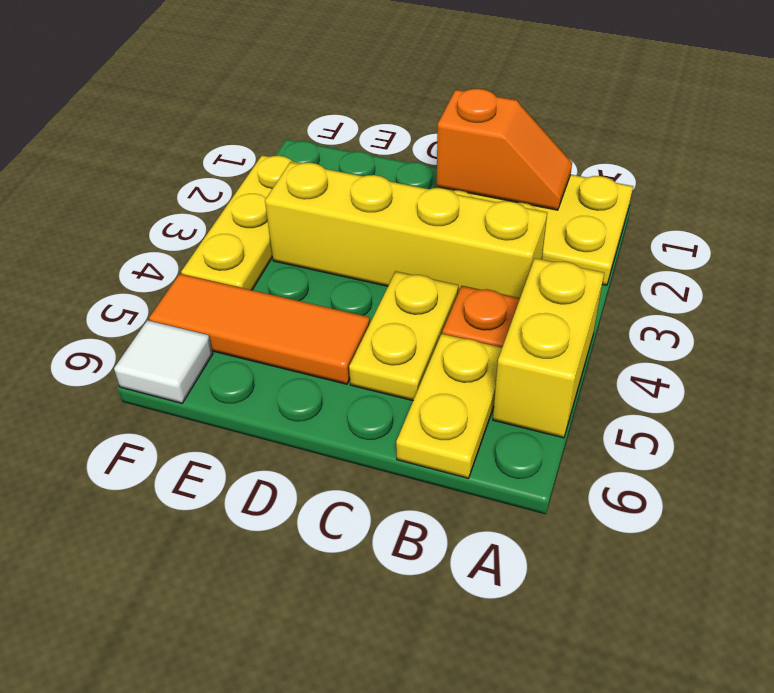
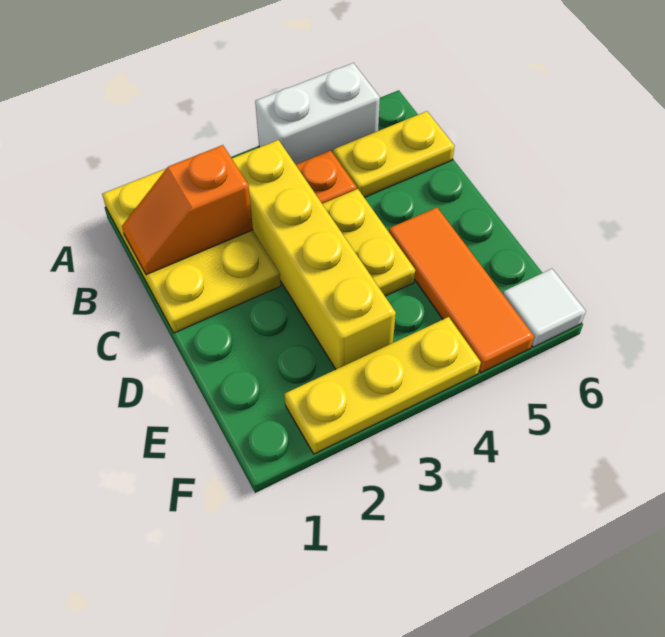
yellow brick A4:A5 level 1 -> white brick A4:A5 level 1
orange slope B1:C1 level 2 top C -> orange slope B1:B2 level 2 top 2
yellow plate C4:C5 level 1 -> yellow plate C4:D4 level 1

